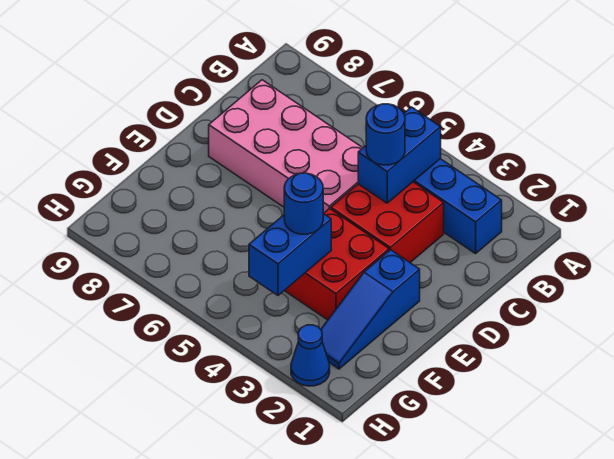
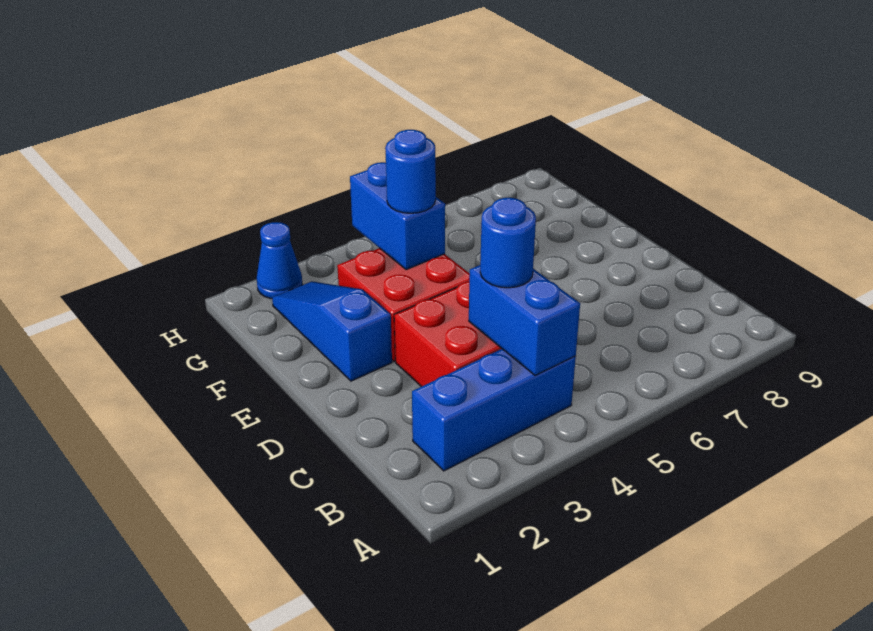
pink brick C5:D8 level 1 -> none

